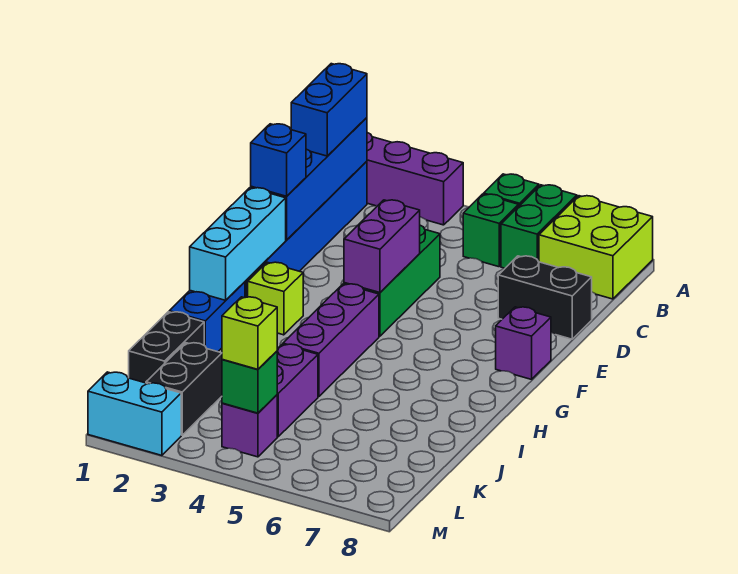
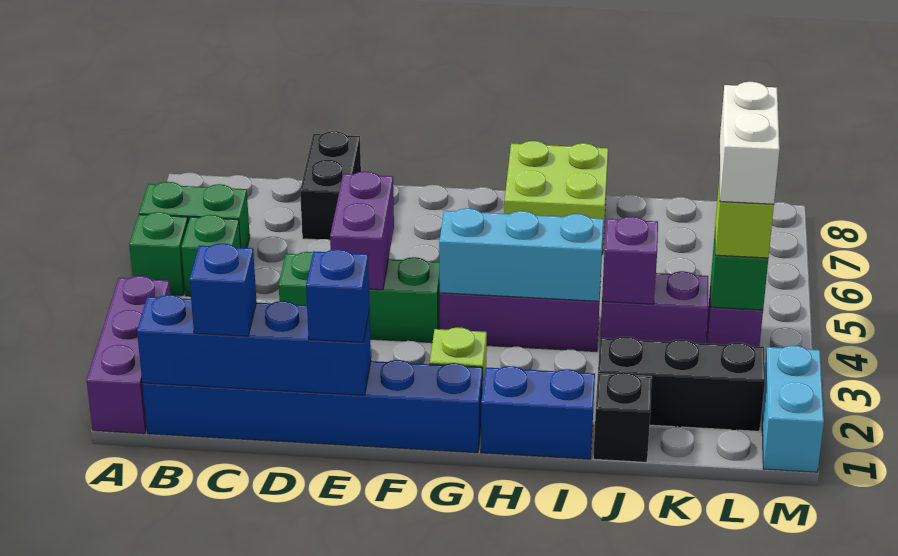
lime brick A7:B8 level 1 -> lime brick H7:I8 level 1
blue brick B1:C1 level 3 -> blue brick C1 level 3
purple brick E4:F4 level 2 -> purple brick E4:E5 level 2
cyan brick F1:H1 level 2 -> cyan brick G4:I4 level 2
purple brick F8 level 1 -> purple brick J4 level 2
black brick J1:K1 level 1 -> black brick J1 level 1
black brick K2:L2 level 1 -> black brick J2:L2 level 1
none -> white brick L4:L5 level 4

